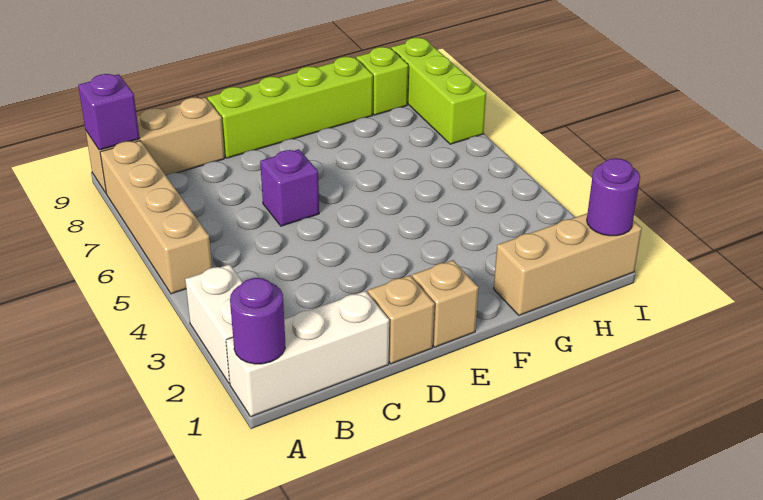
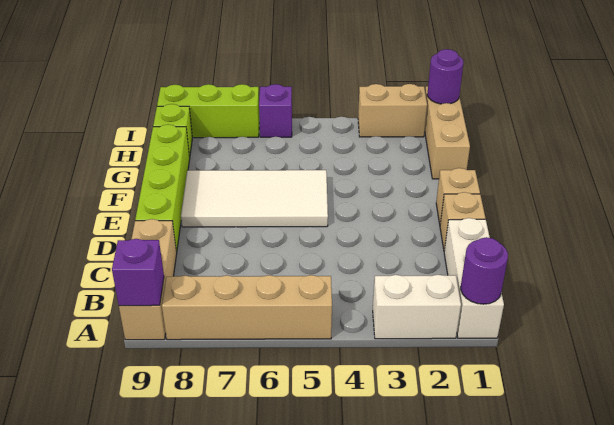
purple brick D6 level 1 -> purple brick I6 level 1
none -> white tile E5:F8 level 1
none -> tan brick I2:I3 level 1

